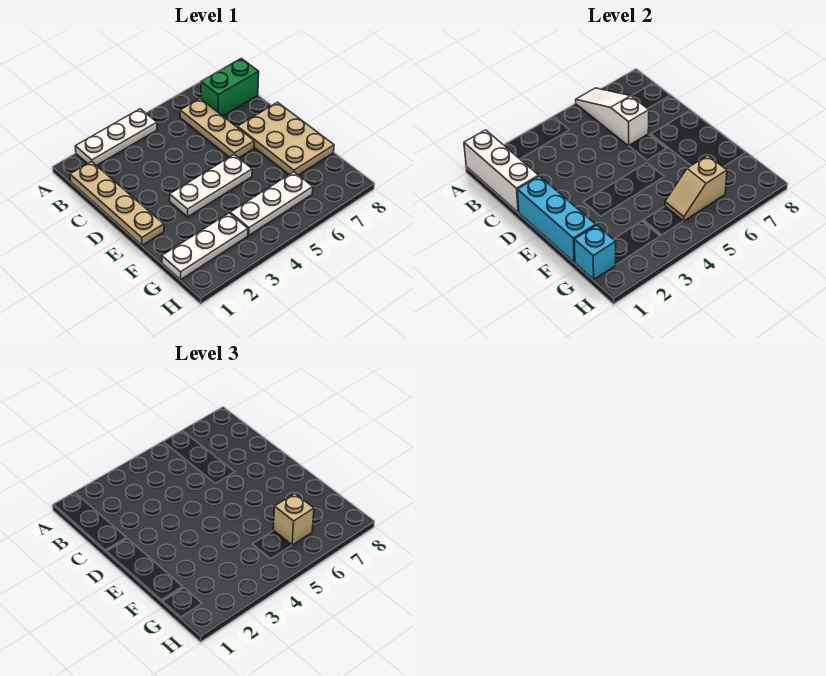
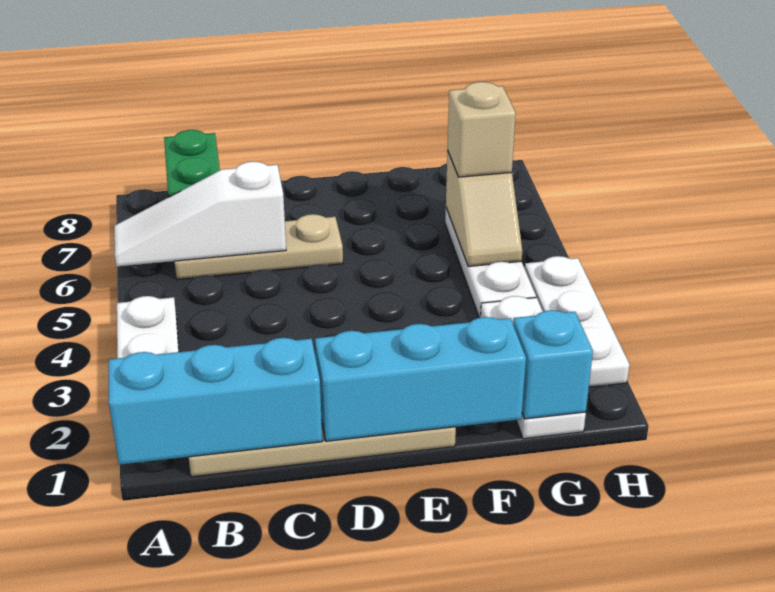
white brick A1:C1 level 2 -> cyan brick A1:C1 level 2
tan plate D7:F8 level 1 -> none
white plate E3:E5 level 1 -> white plate H2:H4 level 1

